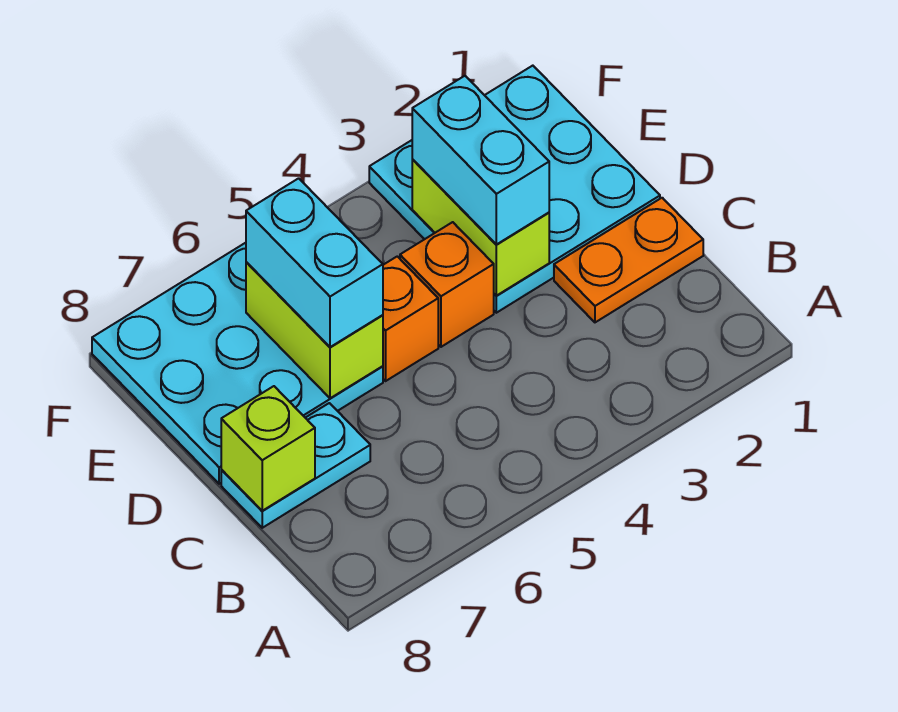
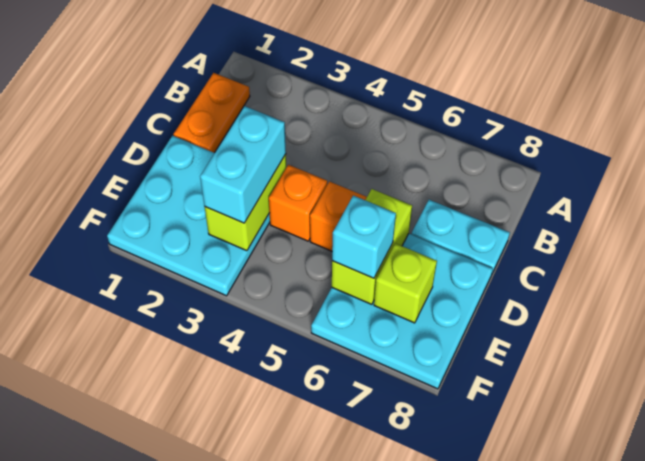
orange plate C1:C2 level 1 -> orange plate B1:C1 level 1
lime brick C8 level 2 -> lime brick E7 level 2
cyan brick D6:E6 level 3 -> cyan brick E6 level 3

